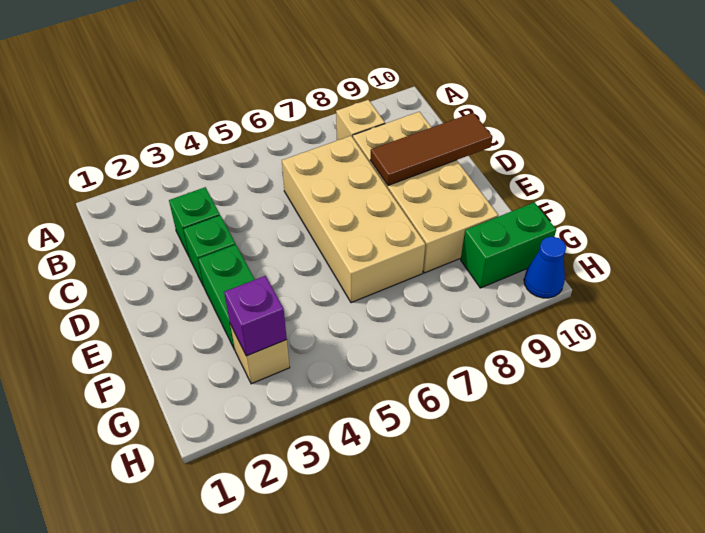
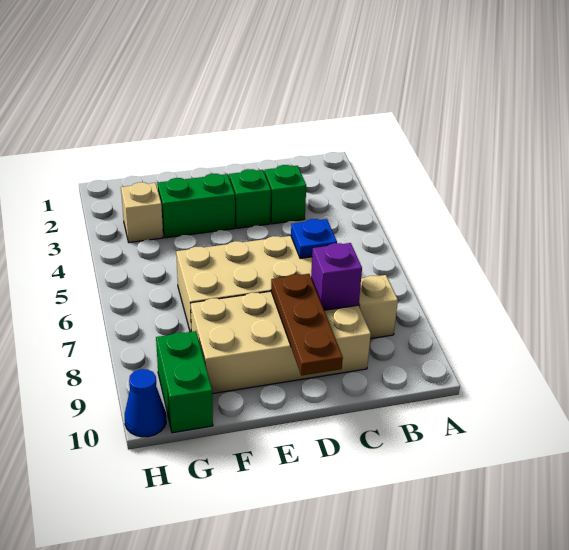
none -> blue plate C6 level 2
brown tile D8:D10 level 2 -> brown plate D8:D10 level 2
purple brick G3 level 2 -> purple brick C8 level 2

